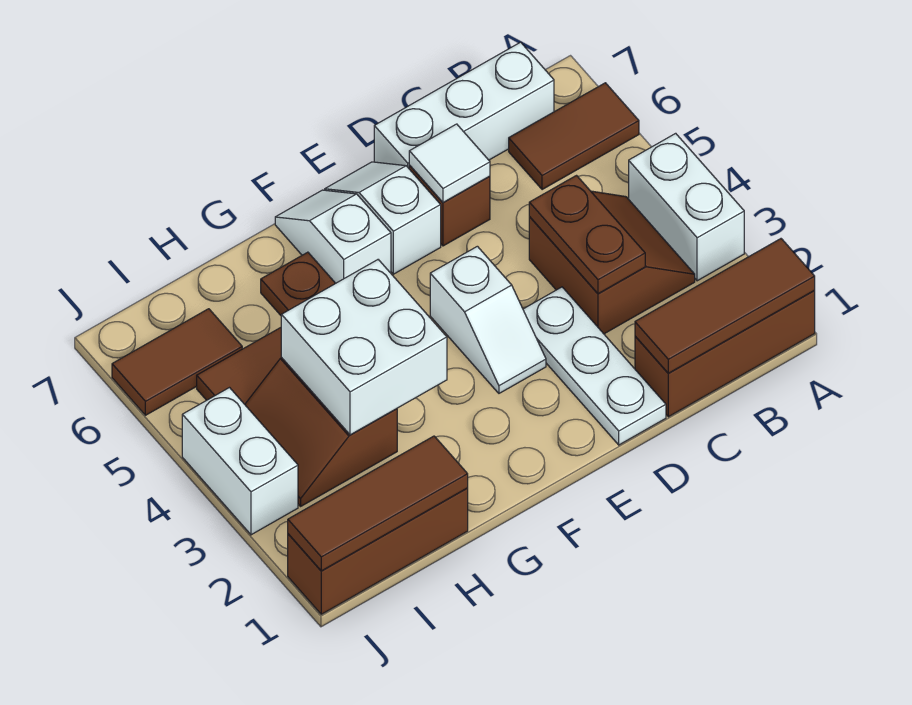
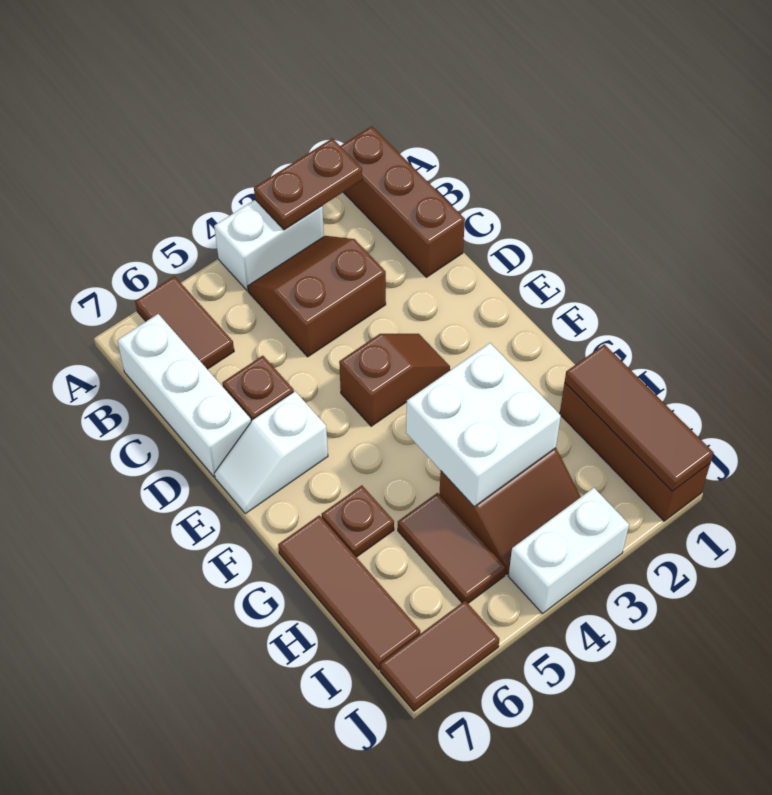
brown tile A1:C1 level 2 -> brown tile G7:I7 level 1
brown plate C3:C4 level 2 -> brown plate A2:A3 level 2
white plate D1:D3 level 1 -> none
white tile D6 level 2 -> none
white slope E3:E4 level 1 top 4 -> brown slope E3:E4 level 1 top 4
white slope F6:F7 level 1 top 6 -> none
brown tile I6:J6 level 1 -> brown tile J6:J7 level 1

